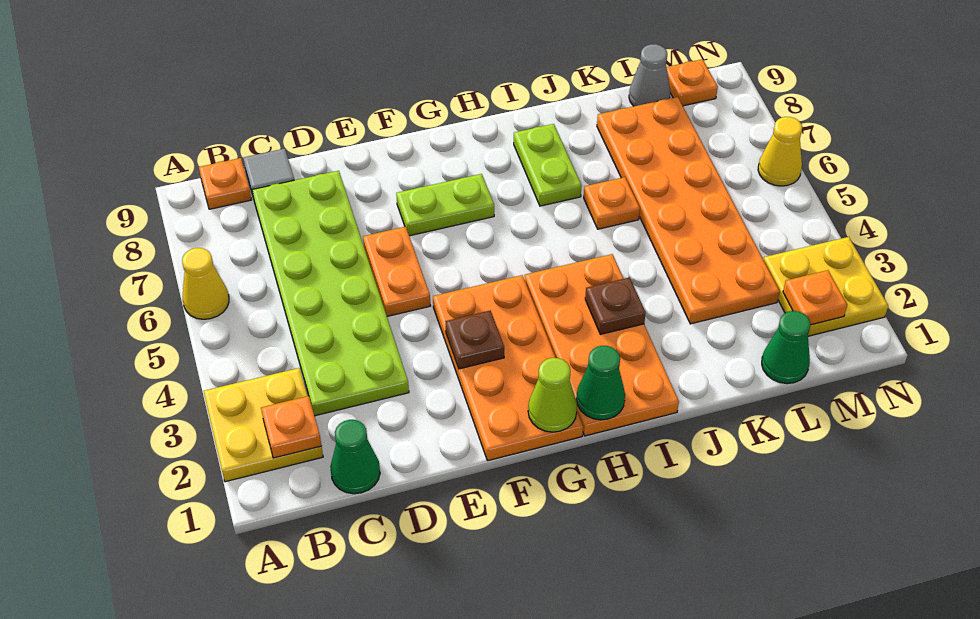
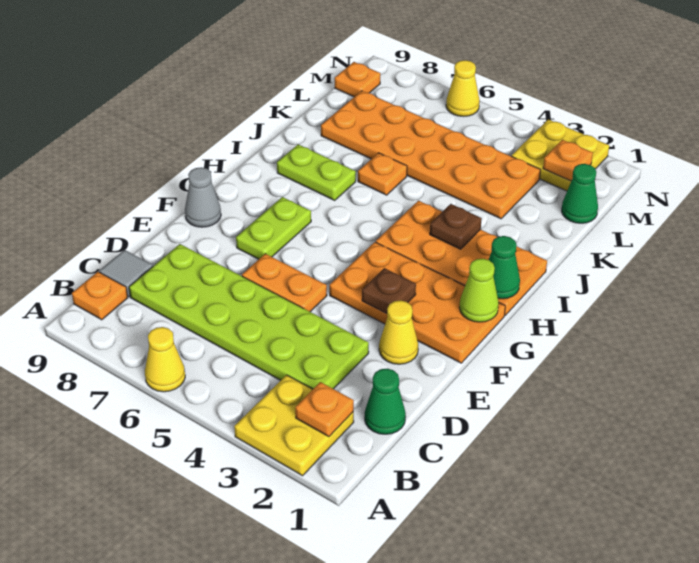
none -> yellow cone E2 level 1
grey cone L9 level 1 -> grey cone F9 level 1

